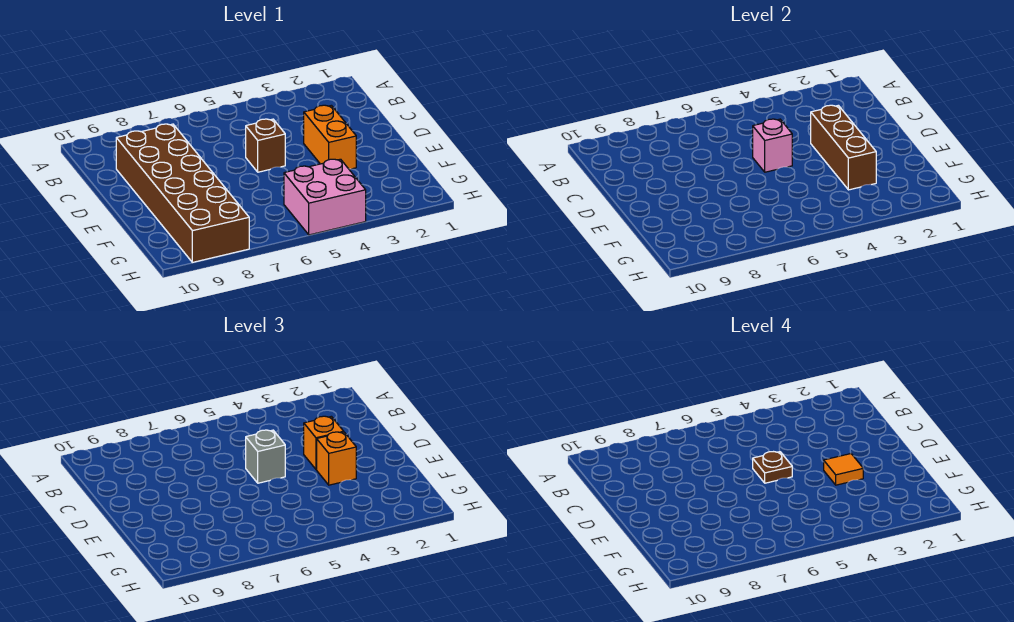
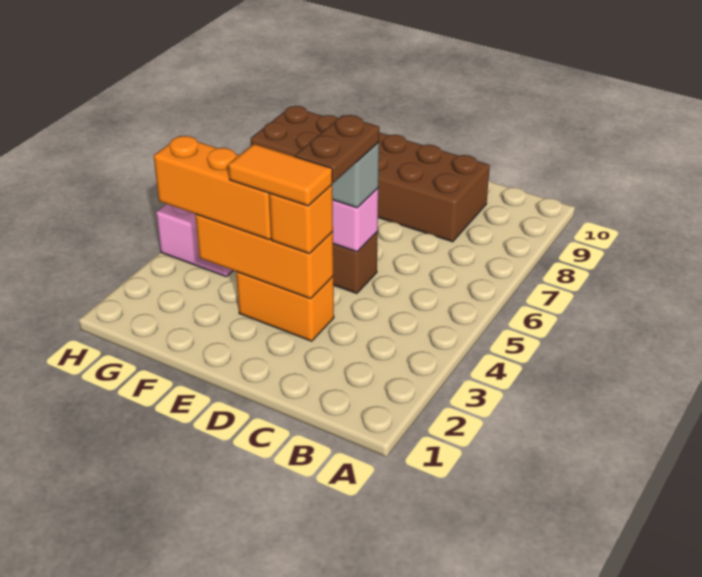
brown brick D3:F3 level 2 -> orange brick D3:F3 level 2
brown plate D5 level 4 -> brown plate D4:D5 level 4
orange brick E3 level 3 -> orange brick E3:G3 level 3
orange tile E3 level 4 -> orange tile D3:E3 level 4

